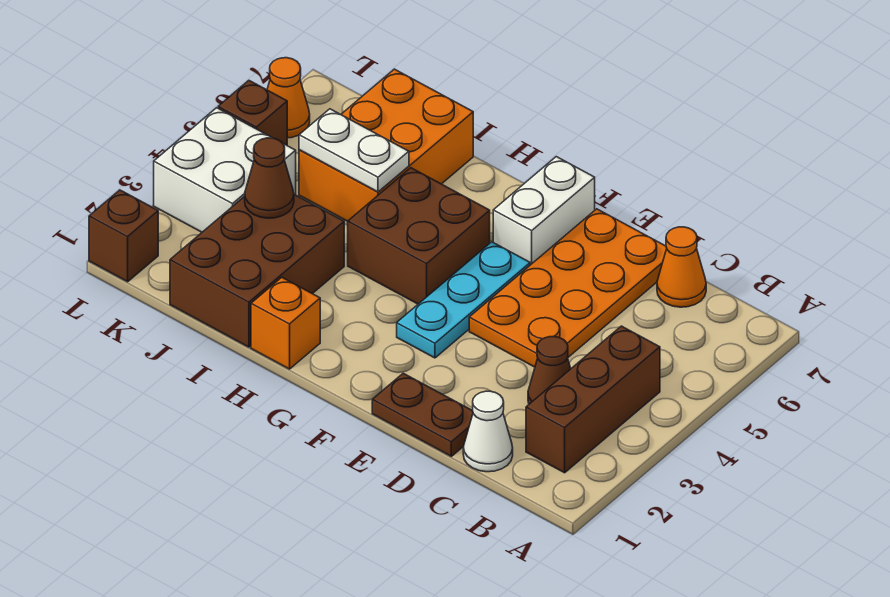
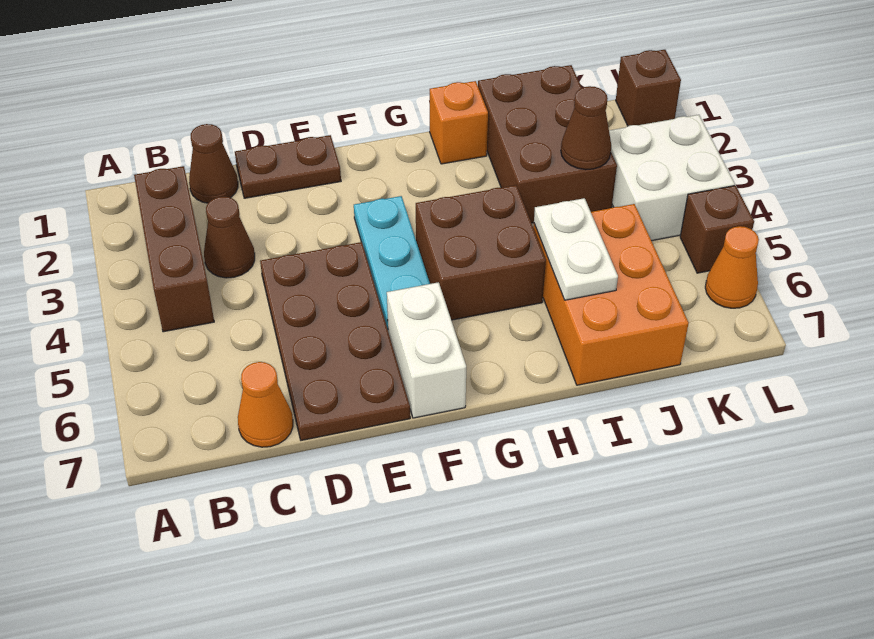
white cone C1 level 1 -> brown cone C1 level 1
orange plate D4:E7 level 1 -> brown plate D4:E7 level 1
white plate I5:J5 level 2 -> white plate I5:I6 level 2

